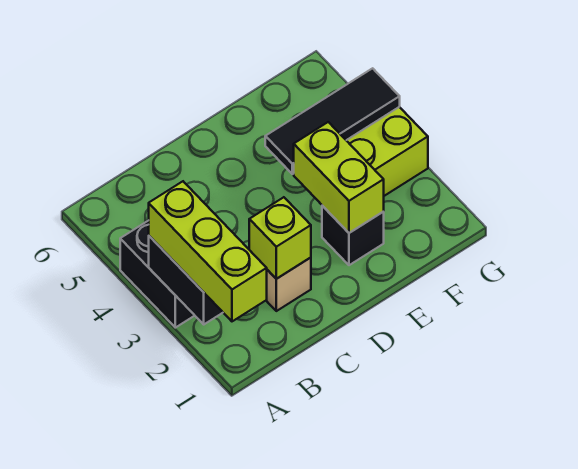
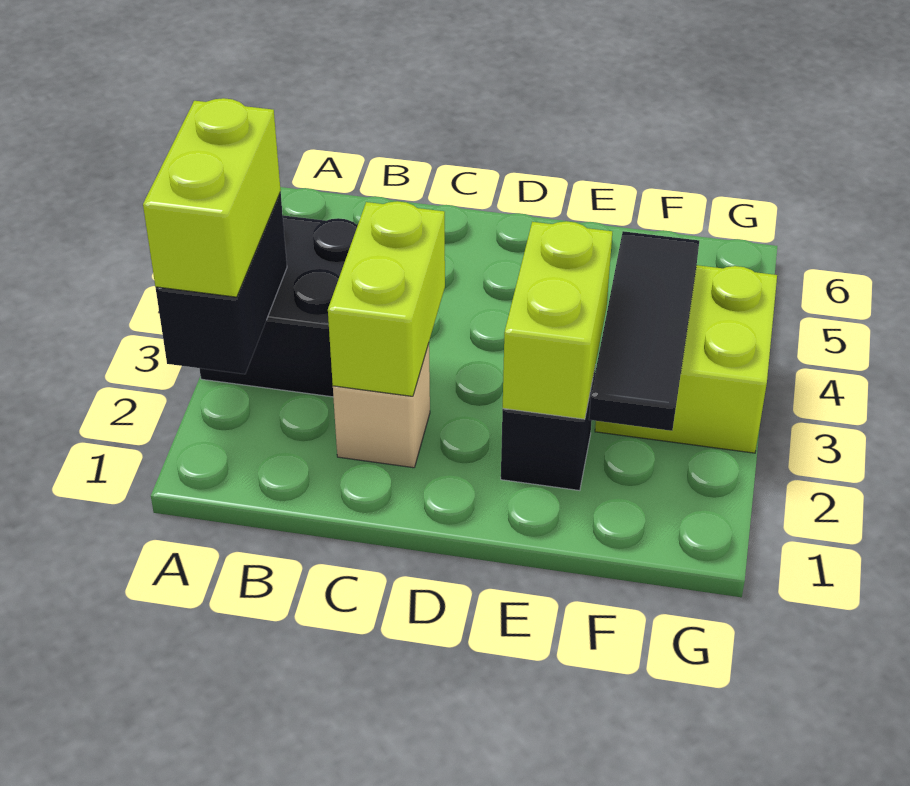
lime brick A1:A3 level 3 -> lime brick A2:A3 level 3
lime brick C2 level 2 -> lime brick C2:C3 level 2
black tile E4:G4 level 2 -> black tile F2:F4 level 2

